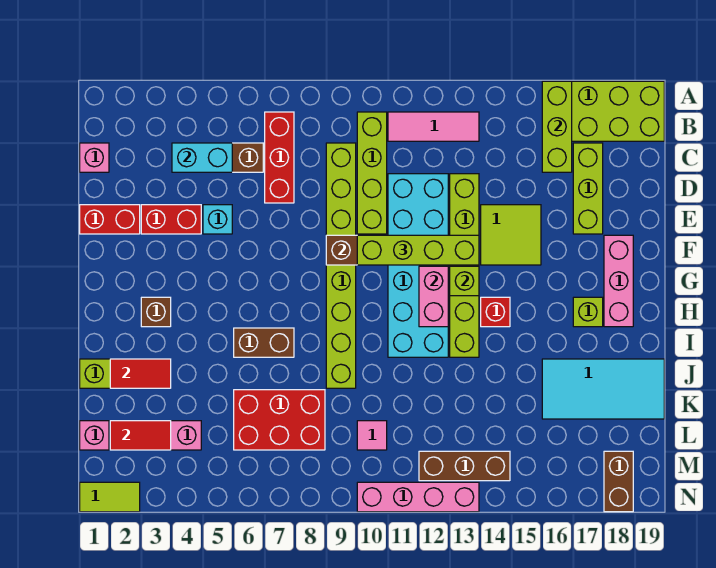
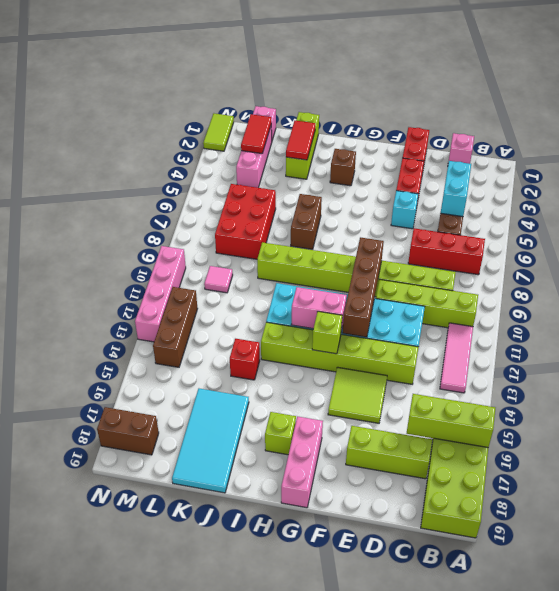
lime brick F10:F13 level 3 -> none
pink brick F18:H18 level 1 -> pink brick G17:G19 level 1
red brick H14 level 1 -> red brick J14 level 1

